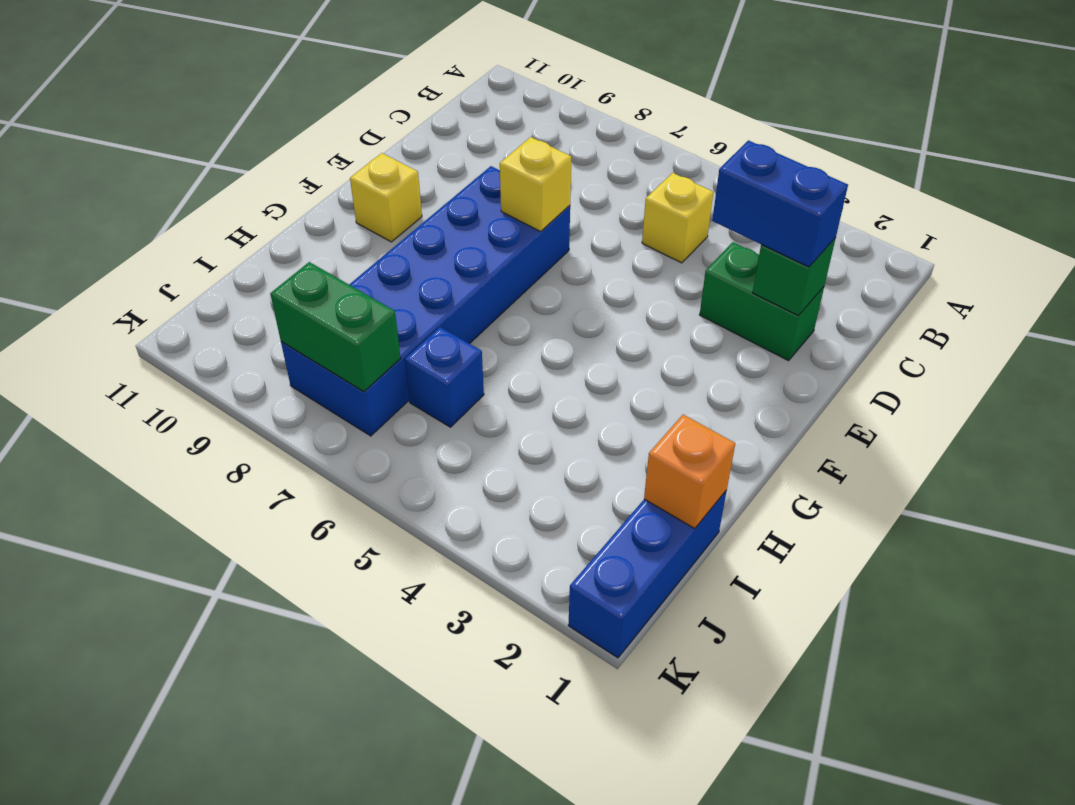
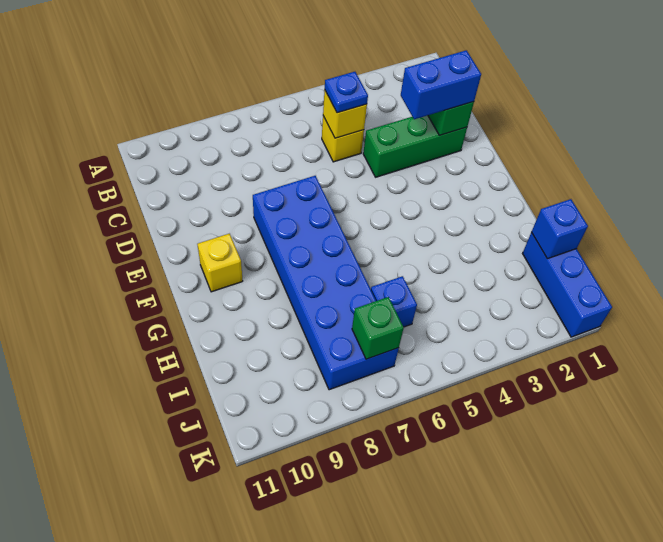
none -> blue plate C5 level 3
green brick D2:D3 level 1 -> green brick D2:D4 level 1
yellow brick E7 level 2 -> yellow brick C5 level 2
orange brick I1 level 2 -> blue brick I1 level 2
green brick J7:J8 level 2 -> green brick J7 level 2

